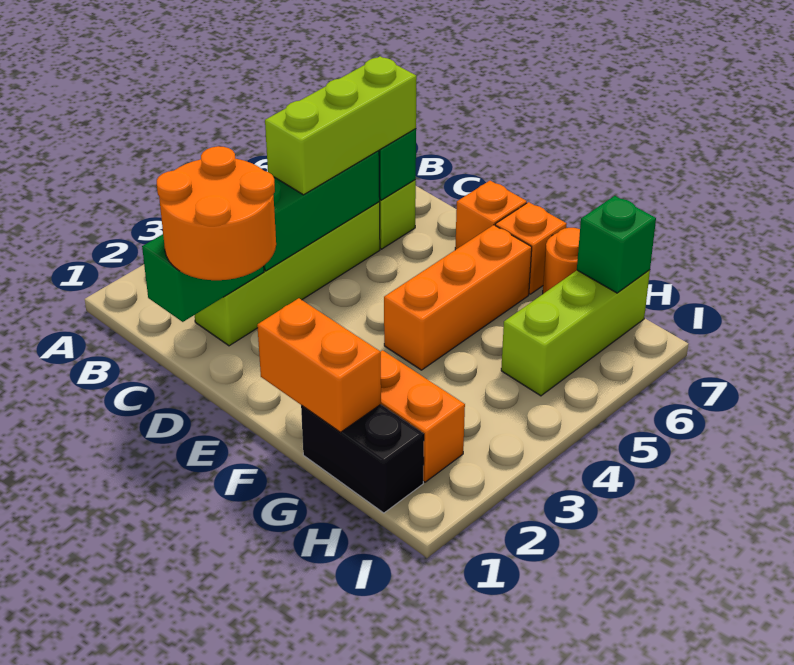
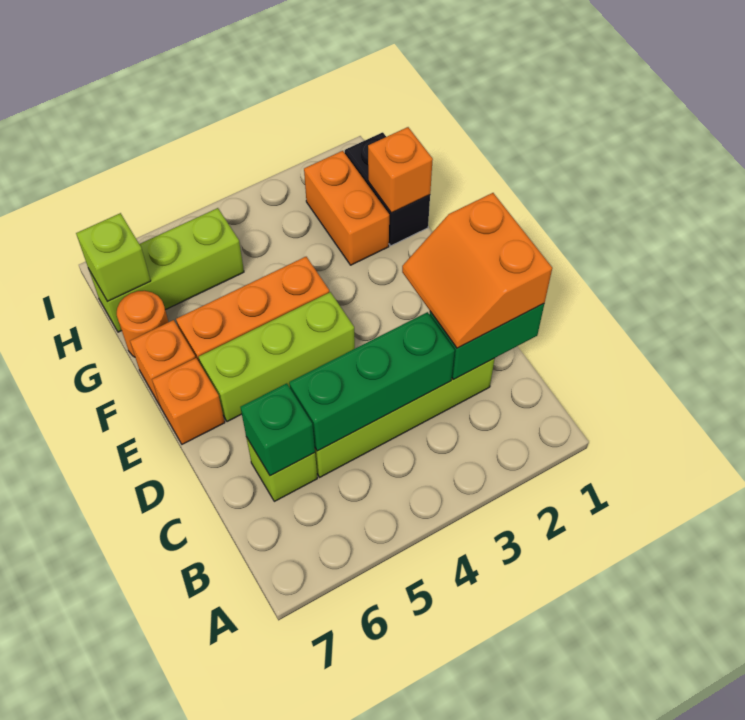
orange round brick C1:D2 level 3 -> orange slope C1:D2 level 3 top 1
lime brick C4:C6 level 3 -> lime brick E4:E6 level 1
orange brick F1:G1 level 2 -> orange brick G1 level 2
green brick H7 level 2 -> lime brick H7 level 2

